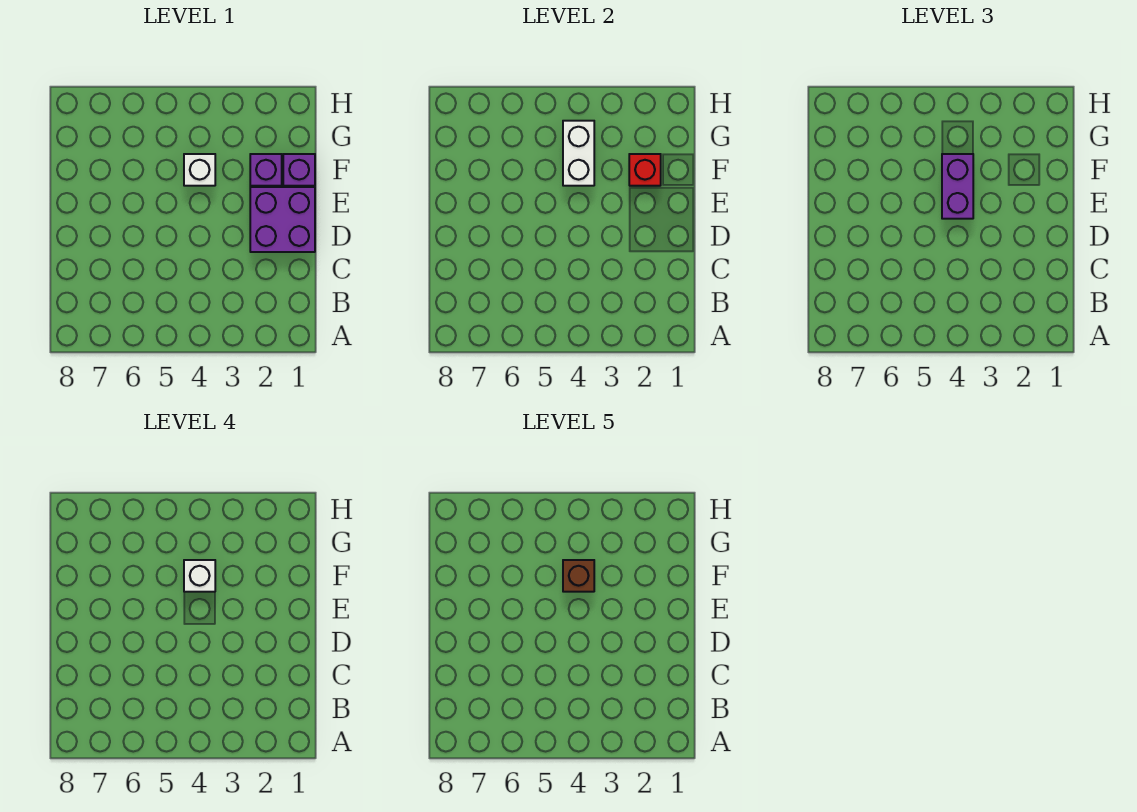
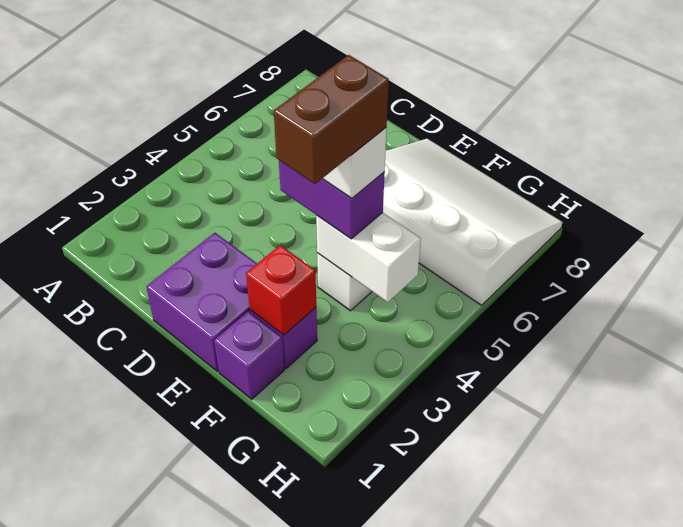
none -> white slope E6:H8 level 1 top 6
brown brick F4 level 5 -> brown brick F3:F4 level 5

